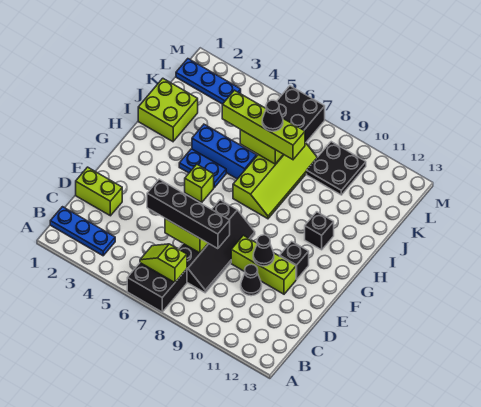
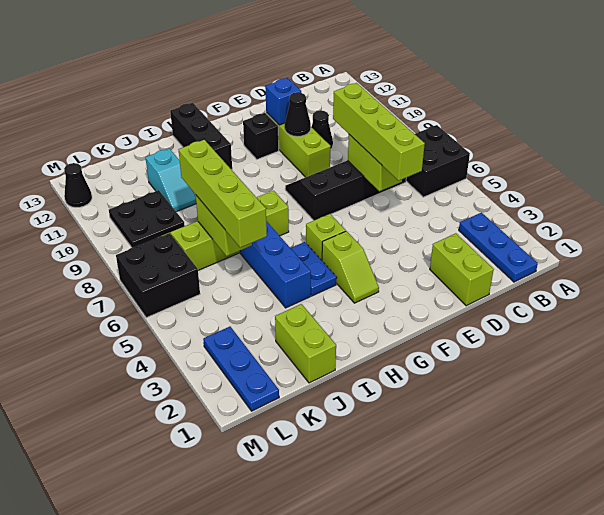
lime slope B6:B7 level 2 top 7 -> lime slope G3:G4 level 1 top 4
black brick D5:D8 level 3 -> lime brick D5:D8 level 3
none -> blue brick E11 level 2
black brick H11 level 1 -> black brick H11:H13 level 1
lime brick I1:J2 level 1 -> lime brick J1:J2 level 1
black cone J7 level 4 -> black cone M12 level 1
none -> cyan slope J10:J11 level 1 top 11

